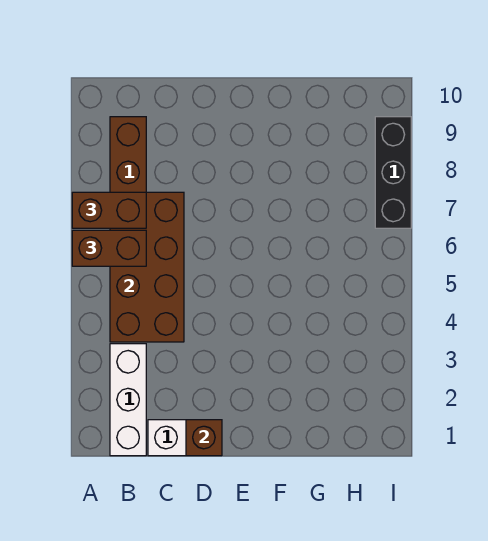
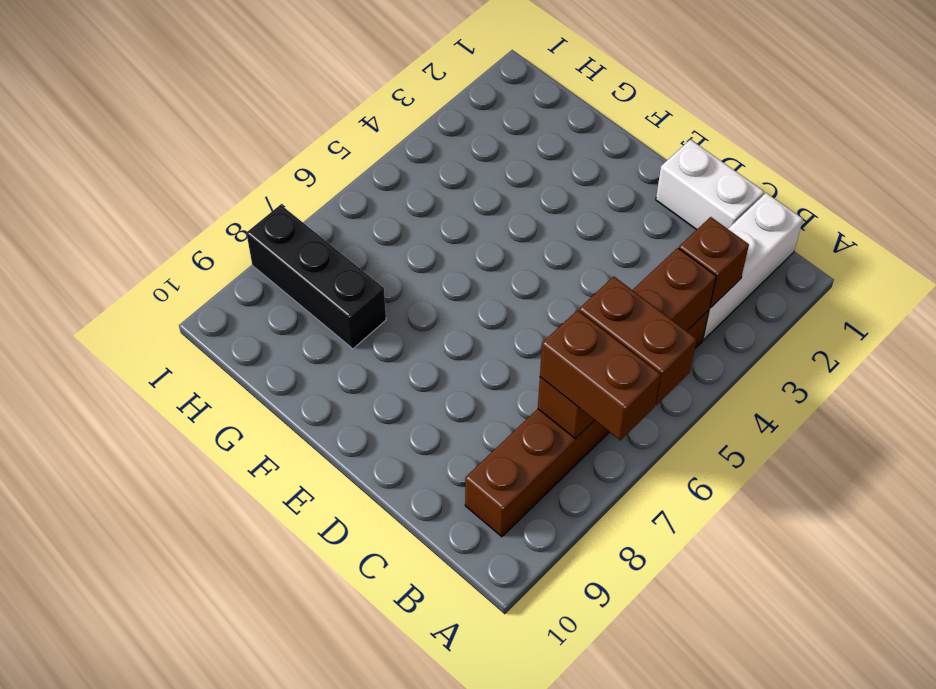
brown brick B4:C7 level 2 -> brown brick B4:B7 level 2
brown brick D1 level 2 -> brown brick B3 level 2
black brick I7:I9 level 1 -> black brick G8:I8 level 1

